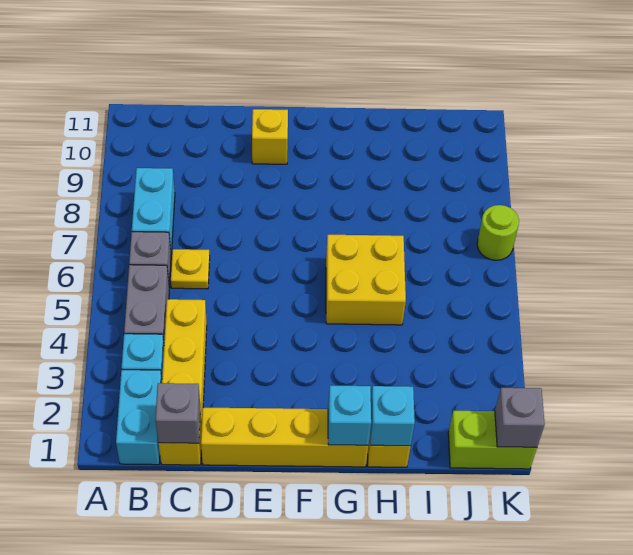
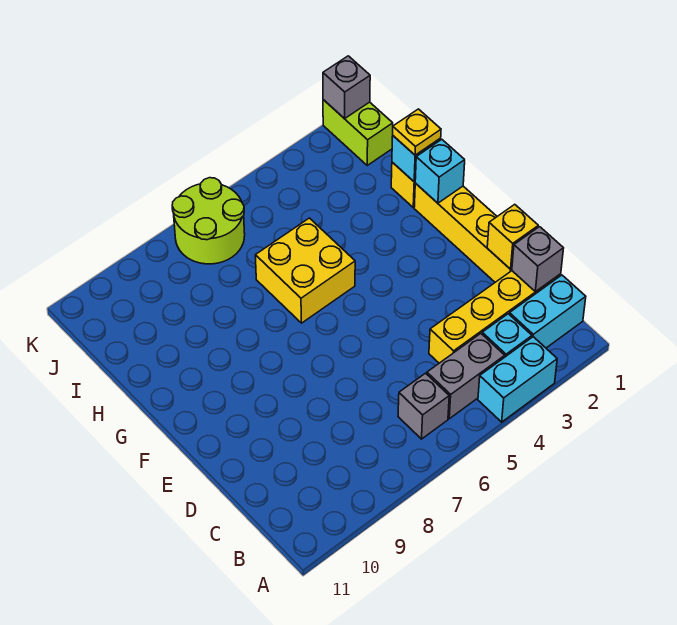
cyan brick B7:B8 level 1 -> cyan brick A3:A4 level 1
yellow plate C6 level 1 -> yellow plate H1 level 3
yellow brick E10 level 1 -> yellow brick D1 level 2
lime round brick K7 level 1 -> lime round brick J6:K7 level 1

